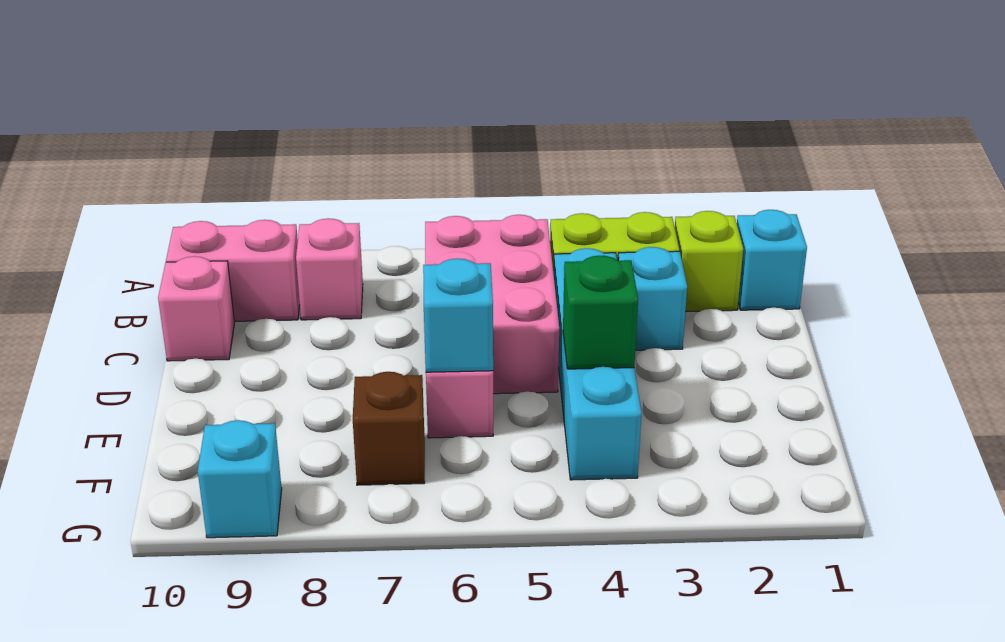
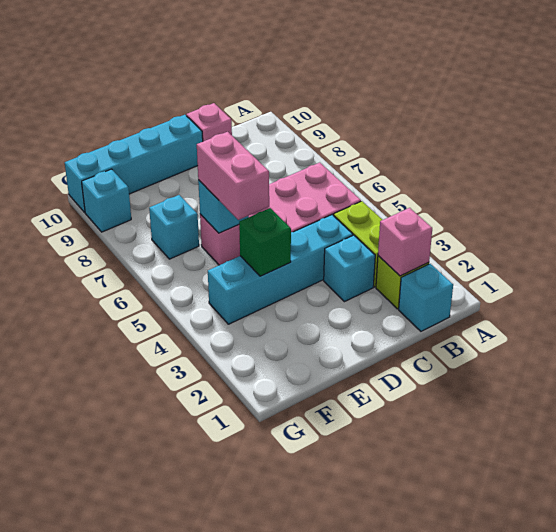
pink brick B8 level 1 -> pink brick B2 level 2
pink brick B9:B10 level 1 -> pink brick E5:E6 level 3
none -> cyan brick D10:G10 level 1
brown brick F7 level 1 -> cyan brick F7 level 1

